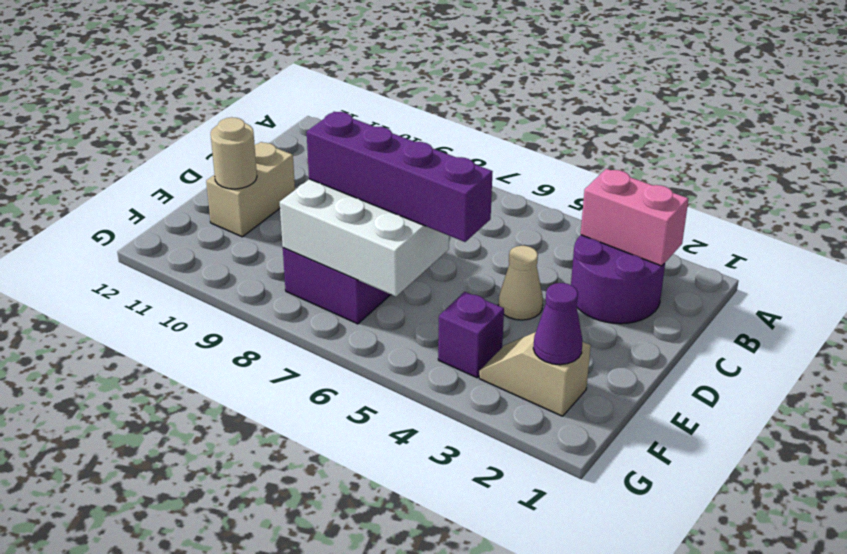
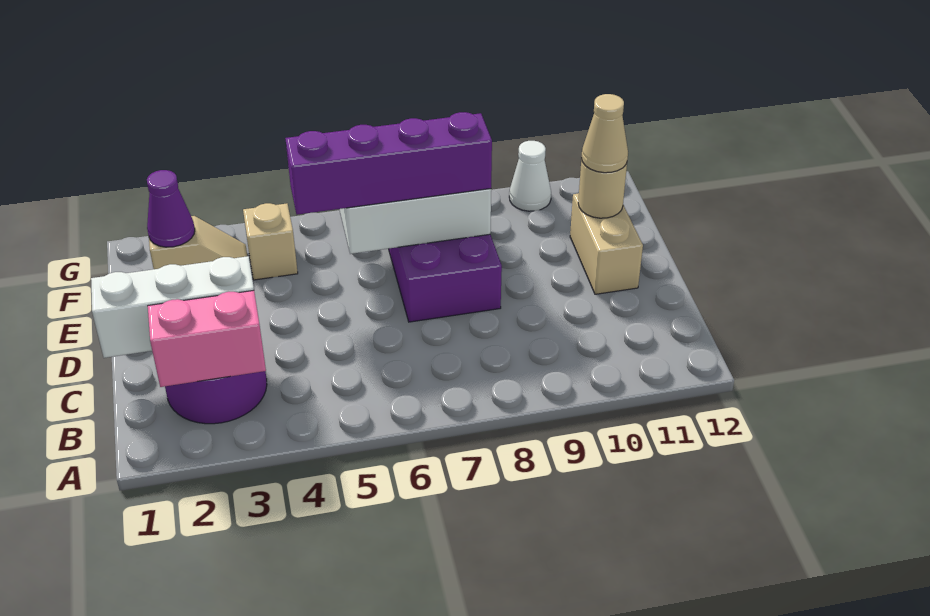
none -> white brick C1:C3 level 2
tan cone D4 level 1 -> tan cone E11 level 3
purple brick F4 level 1 -> tan brick F4 level 1
none -> white cone G10 level 1

